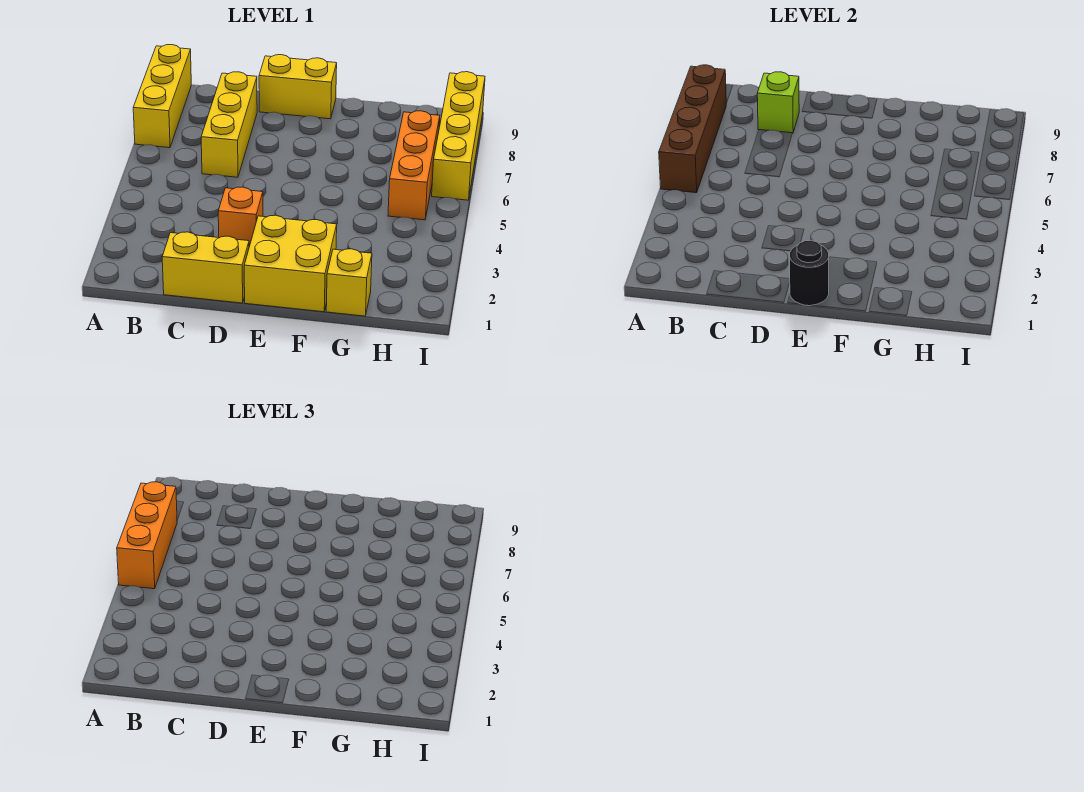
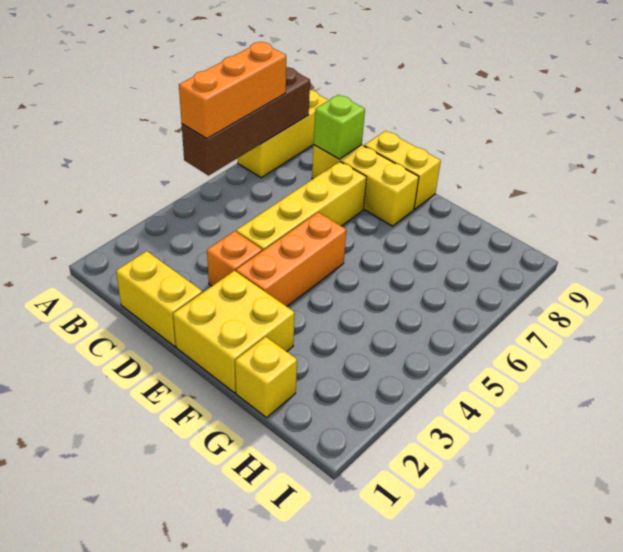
yellow brick C6:C8 level 1 -> yellow brick C8:E8 level 1
black round brick E1 level 2 -> none
orange brick H5:H7 level 1 -> orange brick E3:E5 level 1
yellow brick I6:I9 level 1 -> yellow brick D4:D7 level 1

